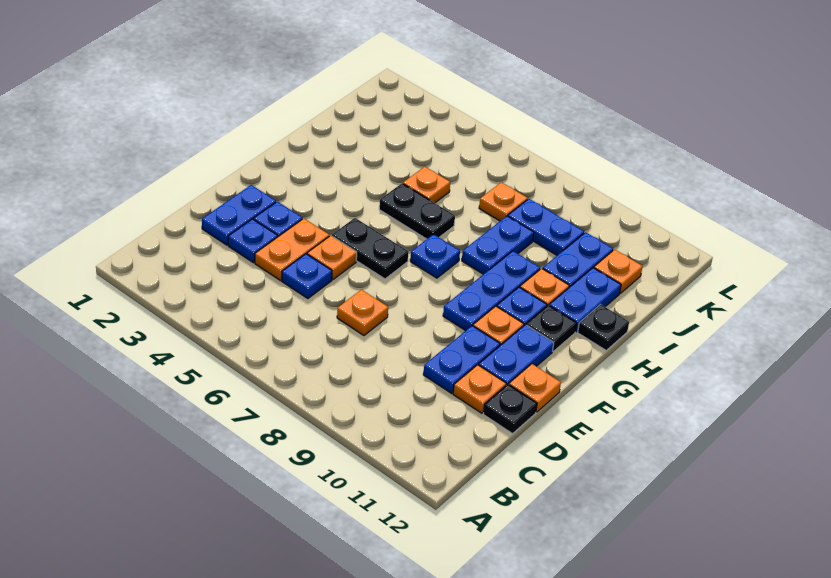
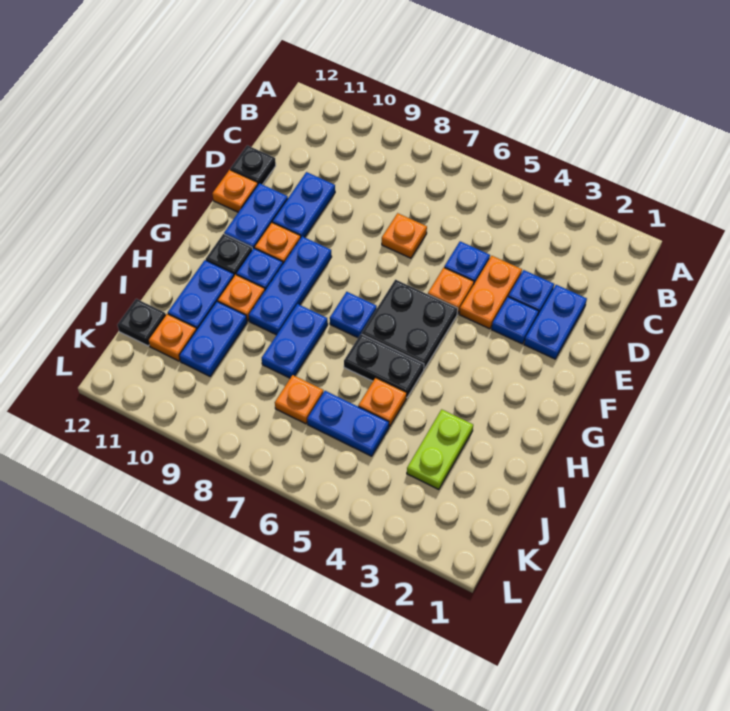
orange plate D11 level 1 -> none
black plate F5:F6 level 1 -> black plate F5:G6 level 1
black plate H12 level 1 -> black plate J12 level 1
none -> lime plate I3:J3 level 1
blue plate J8:J9 level 1 -> blue plate J5:J6 level 1

